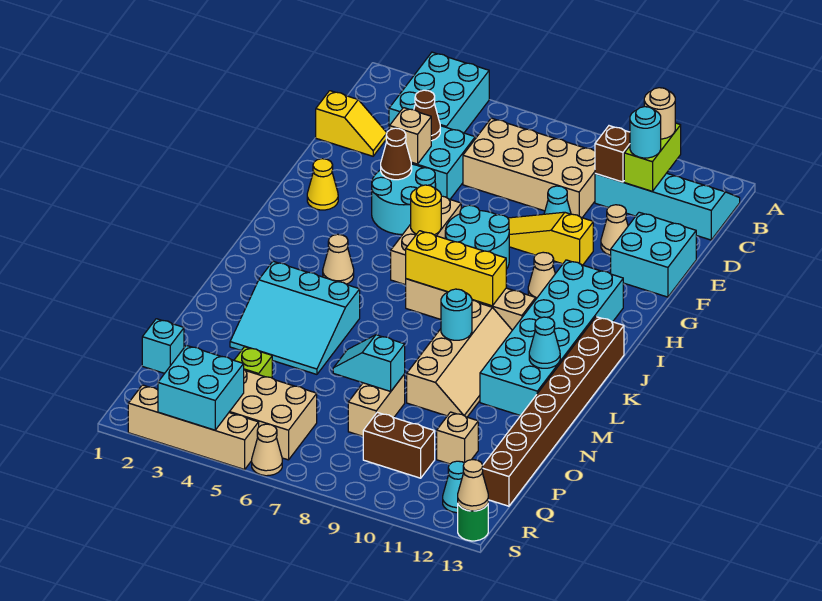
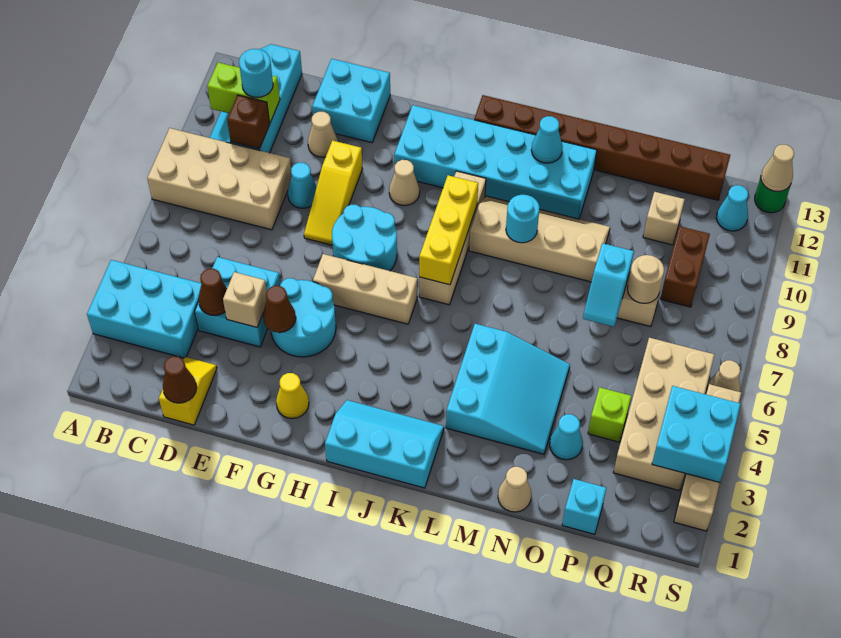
tan round brick B11 level 3 -> tan round brick P8 level 2
tan brick C6:D9 level 1 -> tan brick A8:D9 level 1
none -> brown cone D1 level 2
yellow round brick H6 level 2 -> none
none -> cyan slope I1:K2 level 1 top 1
tan cone J4 level 1 -> tan cone N1 level 1
none -> cyan cone O3 level 1

